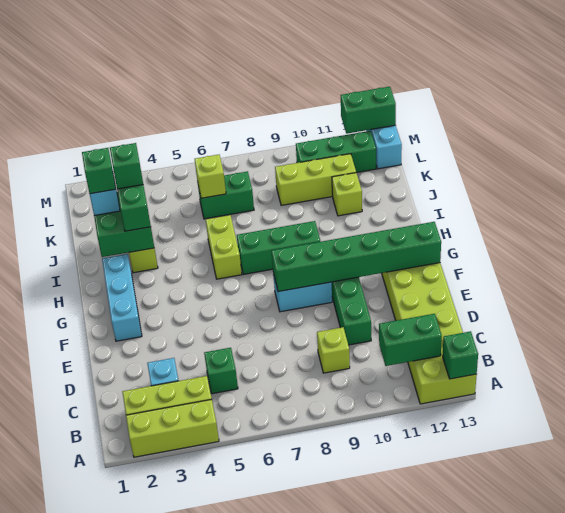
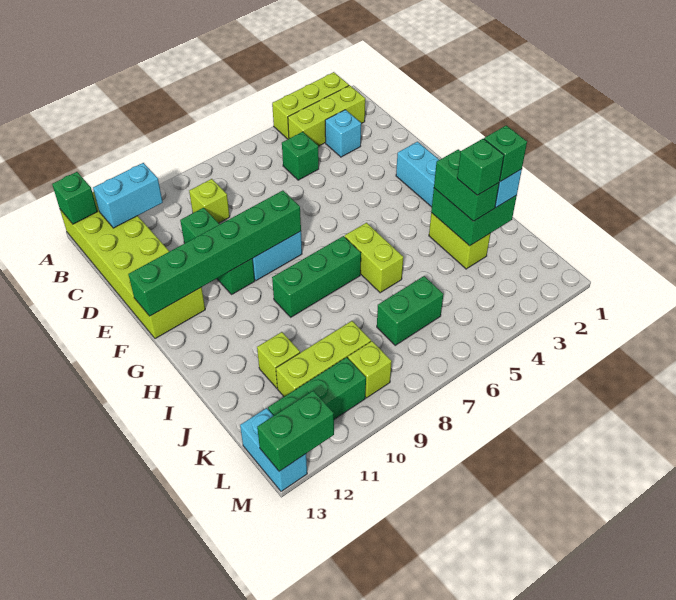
green brick B11:B12 level 2 -> cyan brick B11:B12 level 2
lime brick K6 level 2 -> lime brick L9 level 1

